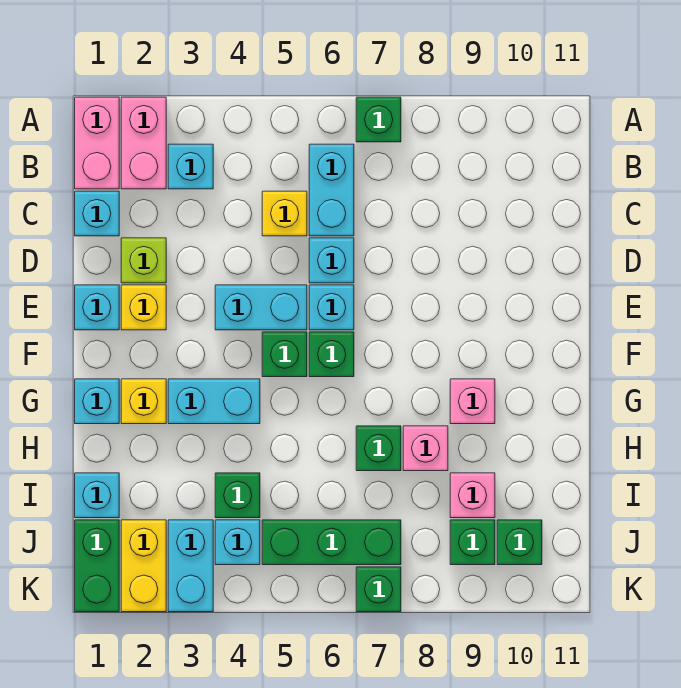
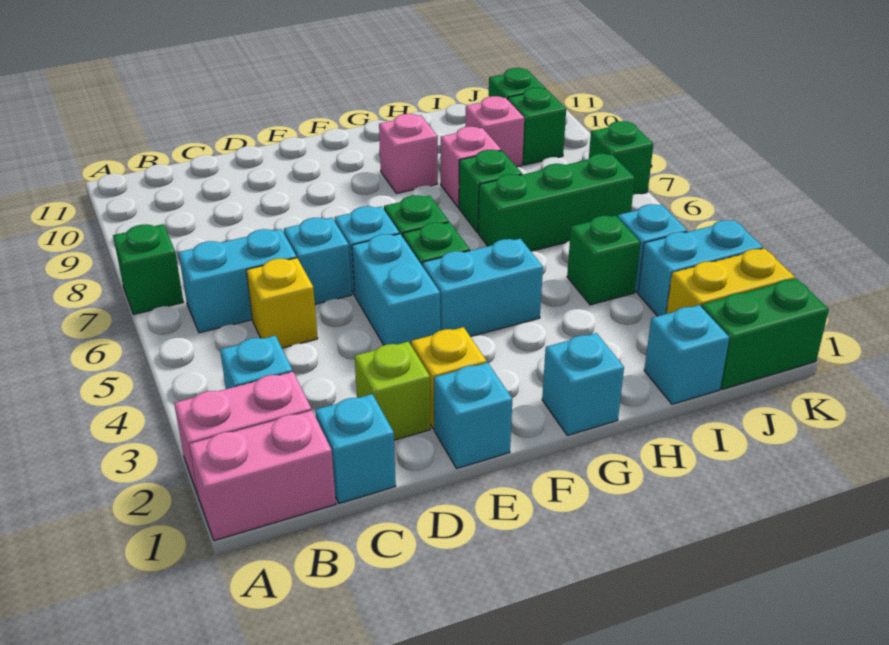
yellow brick G2 level 1 -> none
cyan brick G3:G4 level 1 -> cyan brick F4:G4 level 1
green brick J5:J7 level 1 -> green brick H6:J6 level 1

